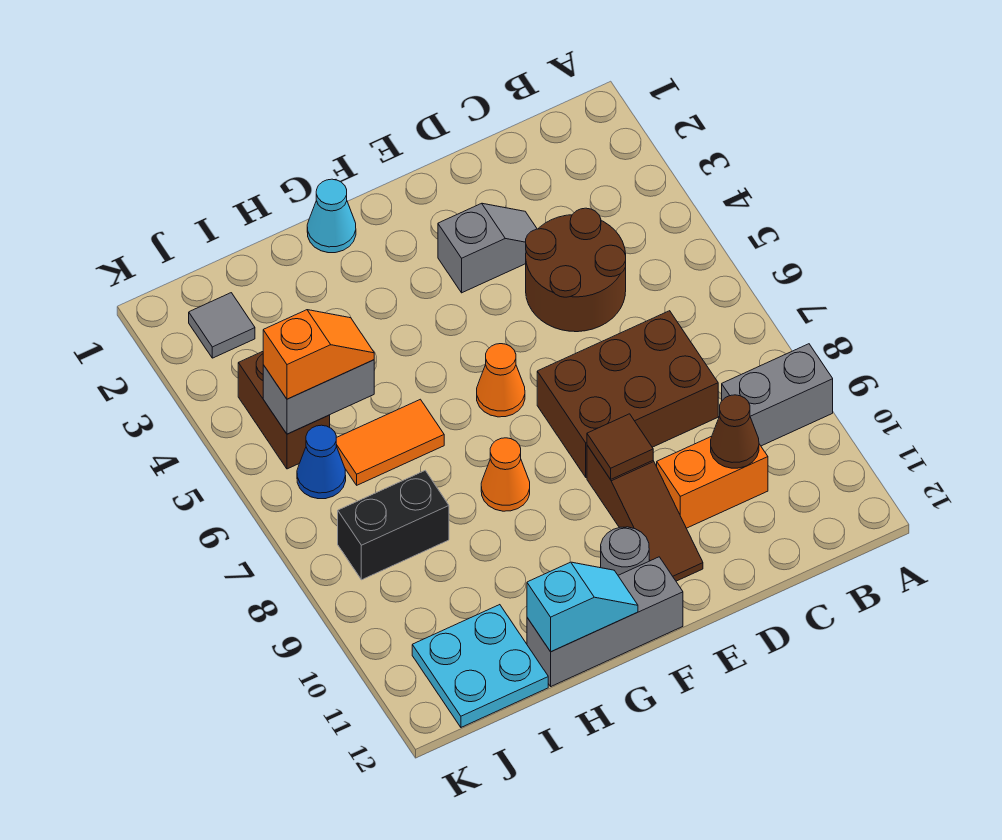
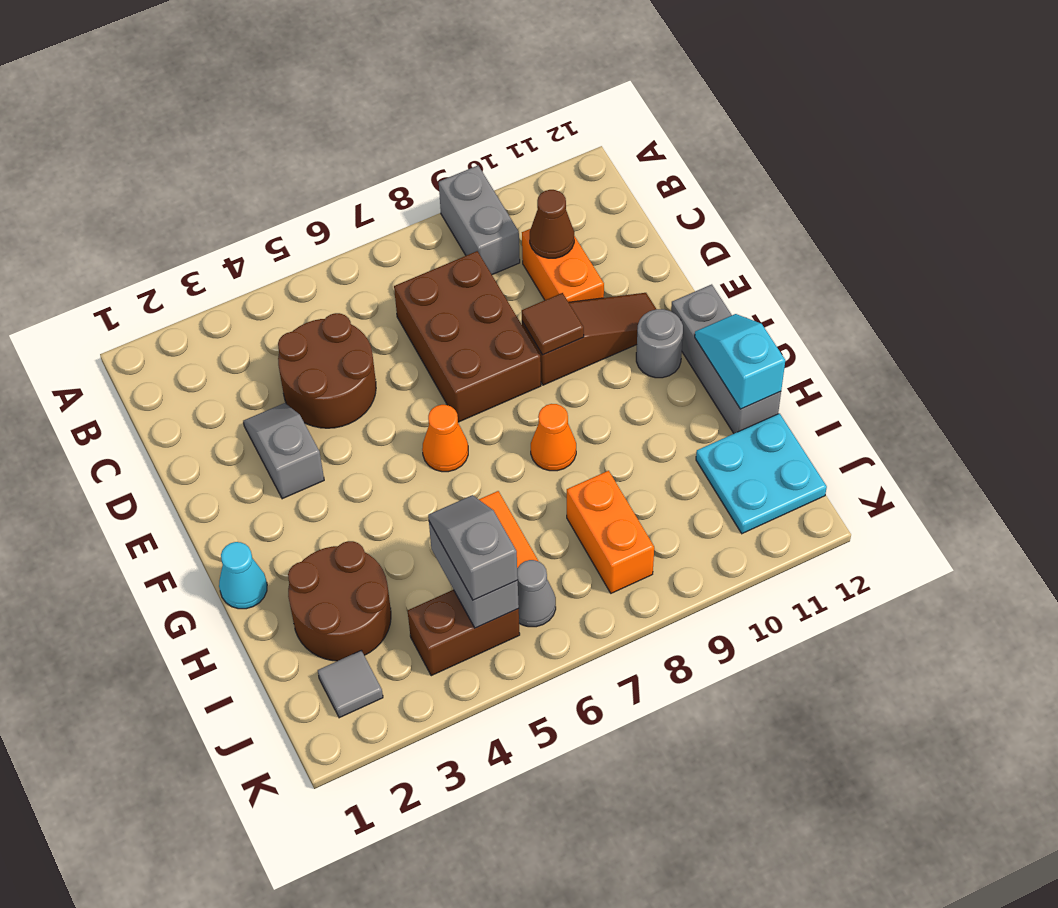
none -> brown round brick H2:I3 level 1
orange slope I5:J5 level 3 top J -> grey slope I5:J5 level 3 top J
black brick I8:J8 level 1 -> orange brick I8:J8 level 1
blue cone J6 level 1 -> grey cone J6 level 1

